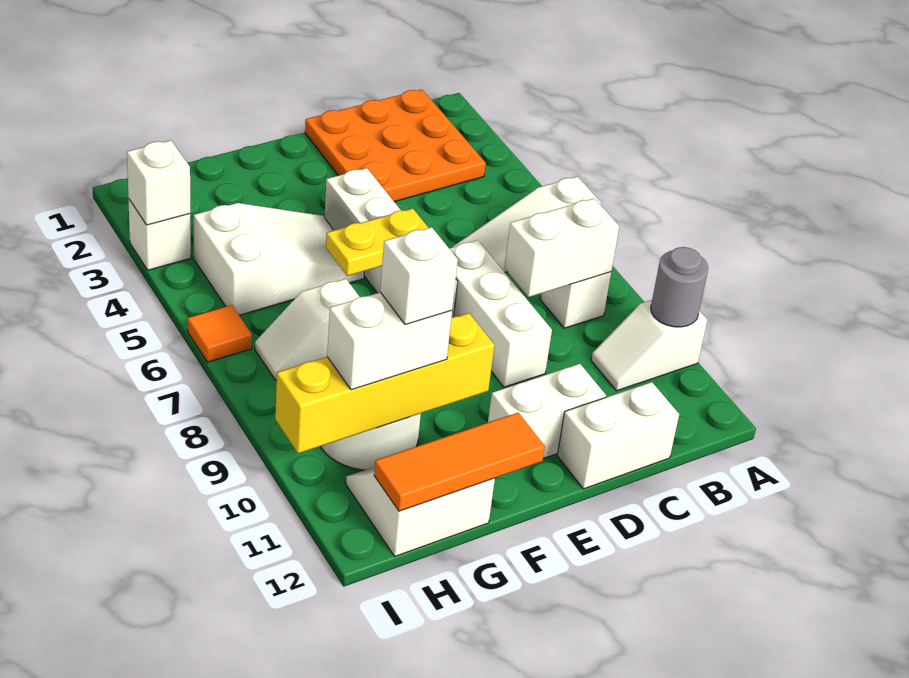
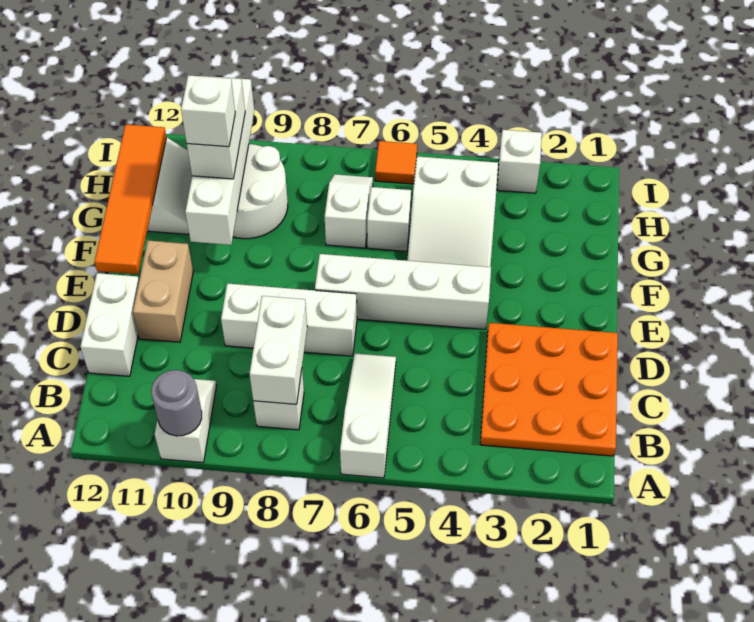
white brick D11:E11 level 1 -> tan brick D11:E11 level 1
yellow plate E6:F6 level 2 -> none
yellow brick F10:I10 level 2 -> white brick F10:I10 level 2
orange tile F12:H12 level 2 -> orange tile E12:H12 level 2
white brick I3 level 2 -> white brick G6 level 1

